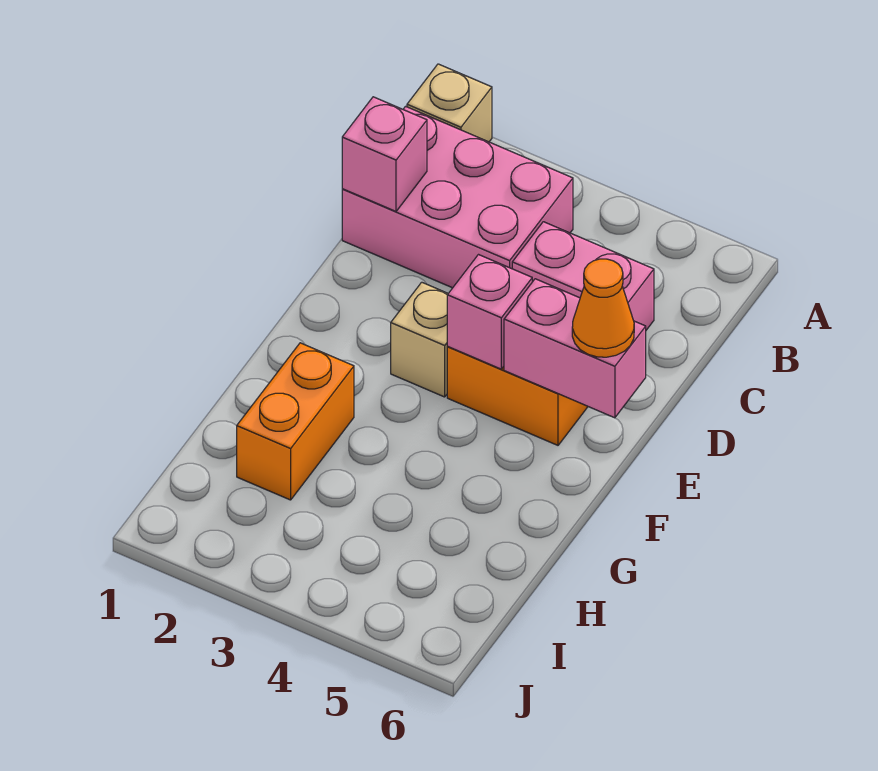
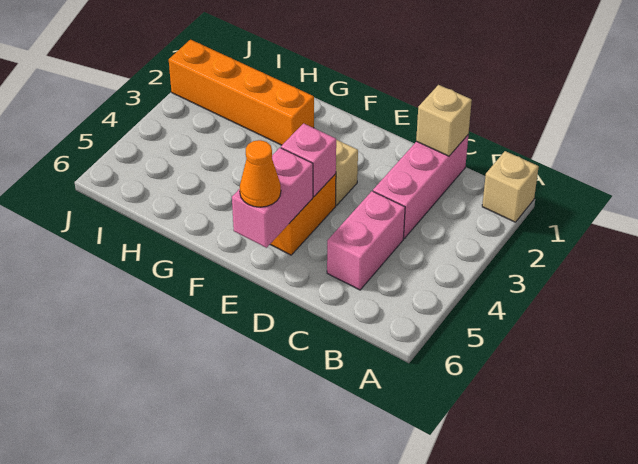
pink brick B1:C3 level 1 -> pink brick C1:C3 level 1
pink brick C1 level 2 -> tan brick C1 level 2
orange brick G2:H2 level 1 -> orange brick G2:J2 level 1

